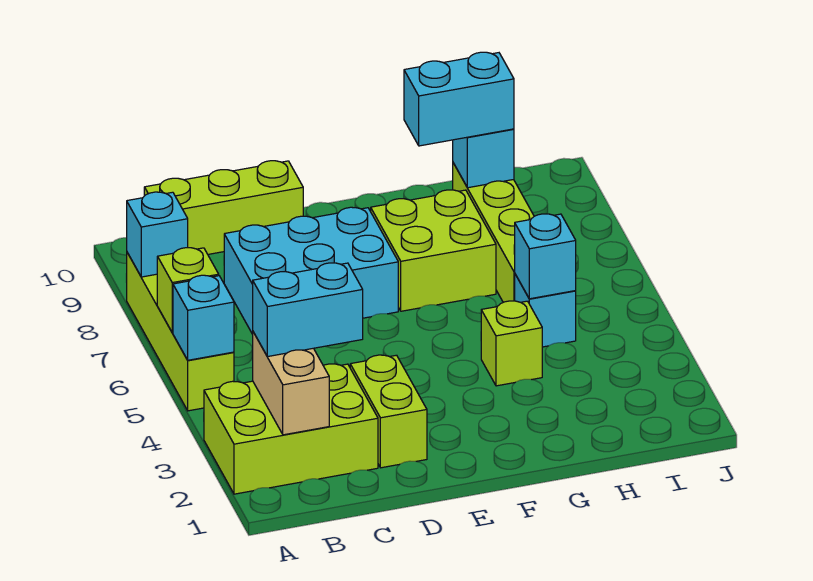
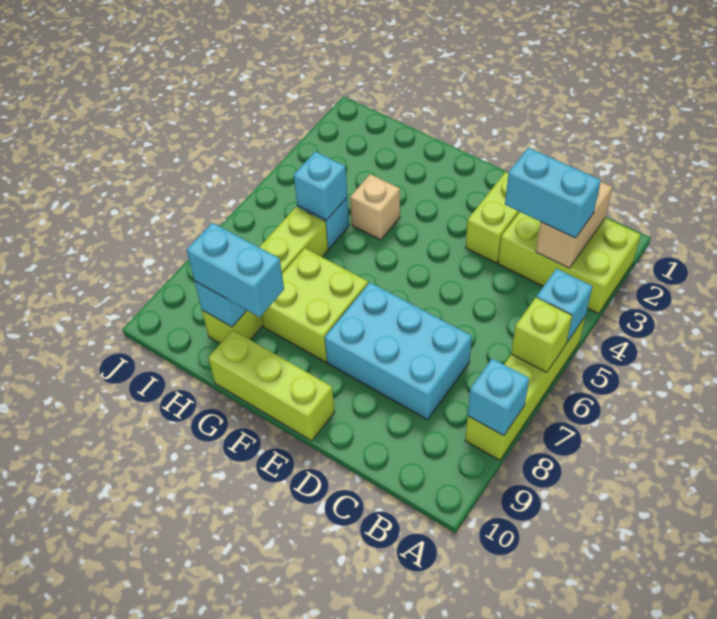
lime brick B10:D10 level 1 -> lime brick E10:G10 level 1
lime brick G4 level 1 -> tan brick G4 level 1

